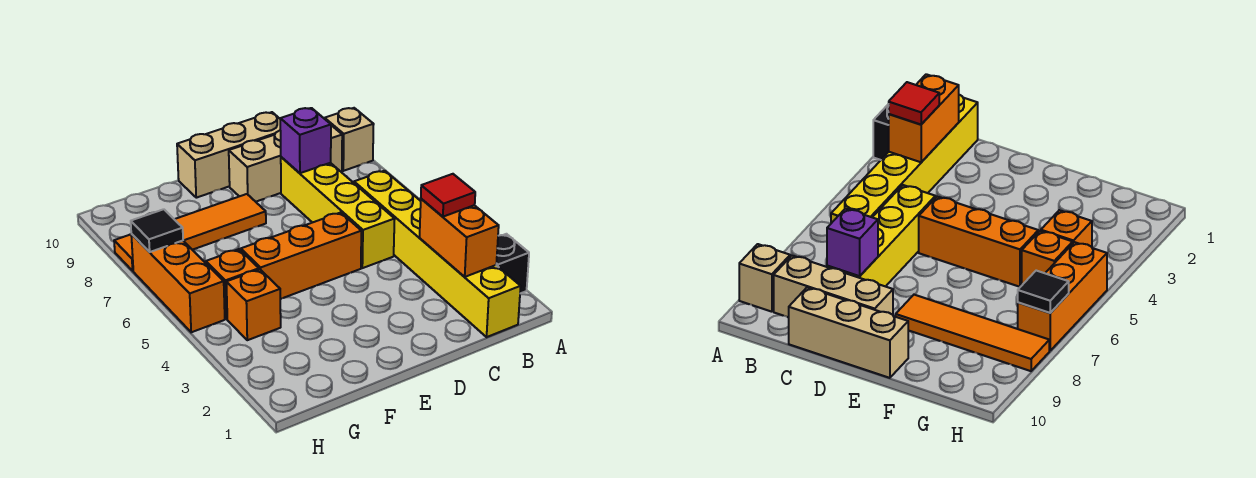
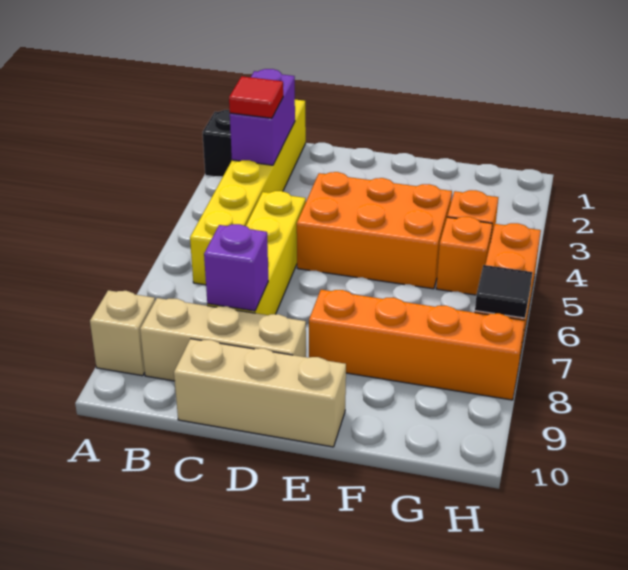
orange brick B2:B3 level 2 -> purple brick B2:B3 level 2
orange brick D5:F5 level 1 -> orange brick D4:F5 level 1
orange tile E8:H8 level 1 -> orange brick E8:H8 level 1

